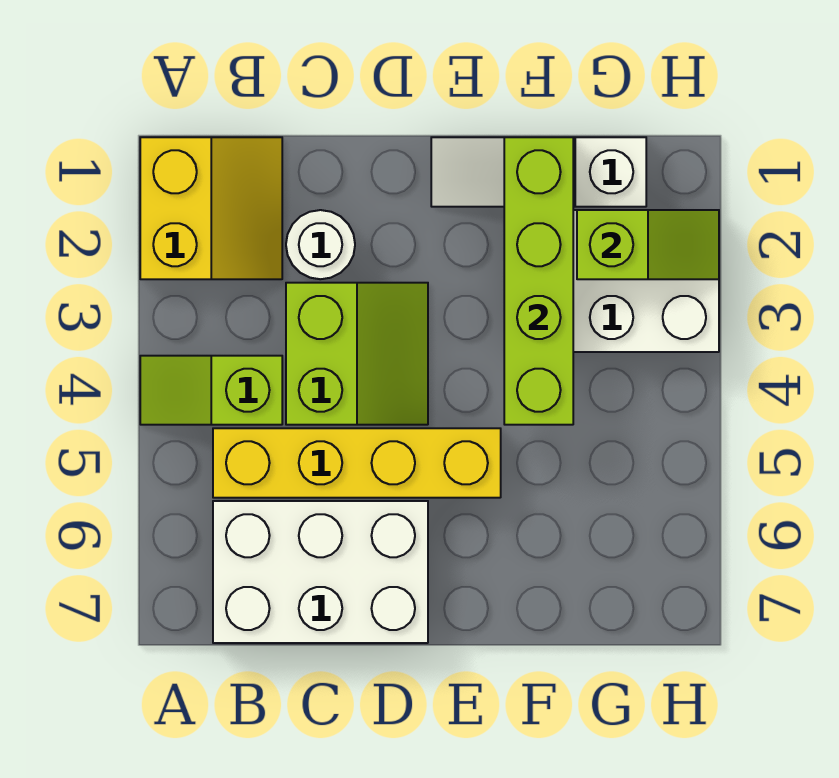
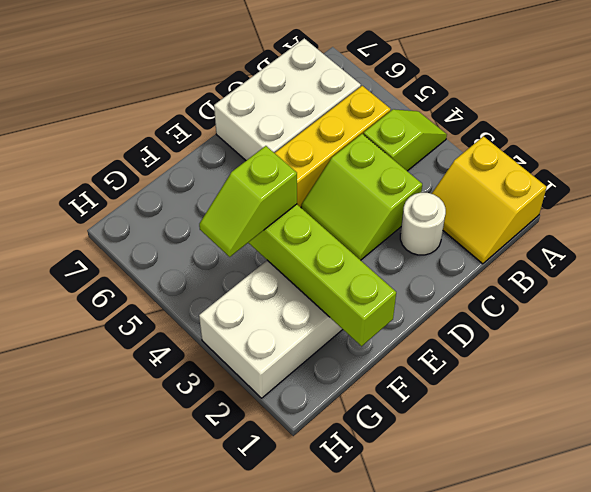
white slope E1:G1 level 1 top G -> none
lime slope G2:H2 level 2 top G -> lime slope F4:G4 level 3 top F

